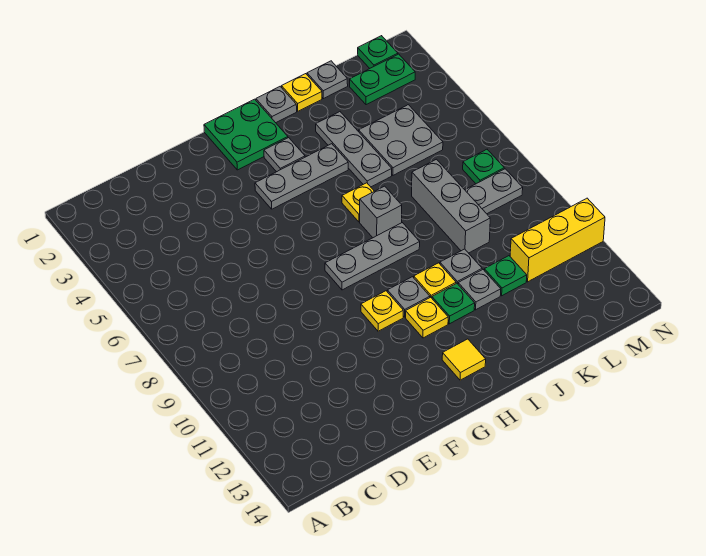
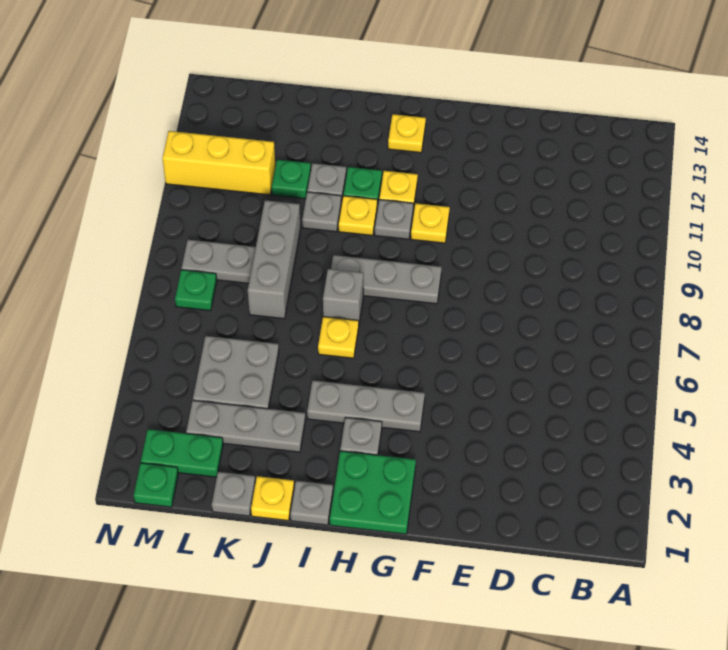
yellow tile H13 level 1 -> yellow plate H13 level 1
grey plate J3:J5 level 1 -> grey plate J3:L3 level 1

